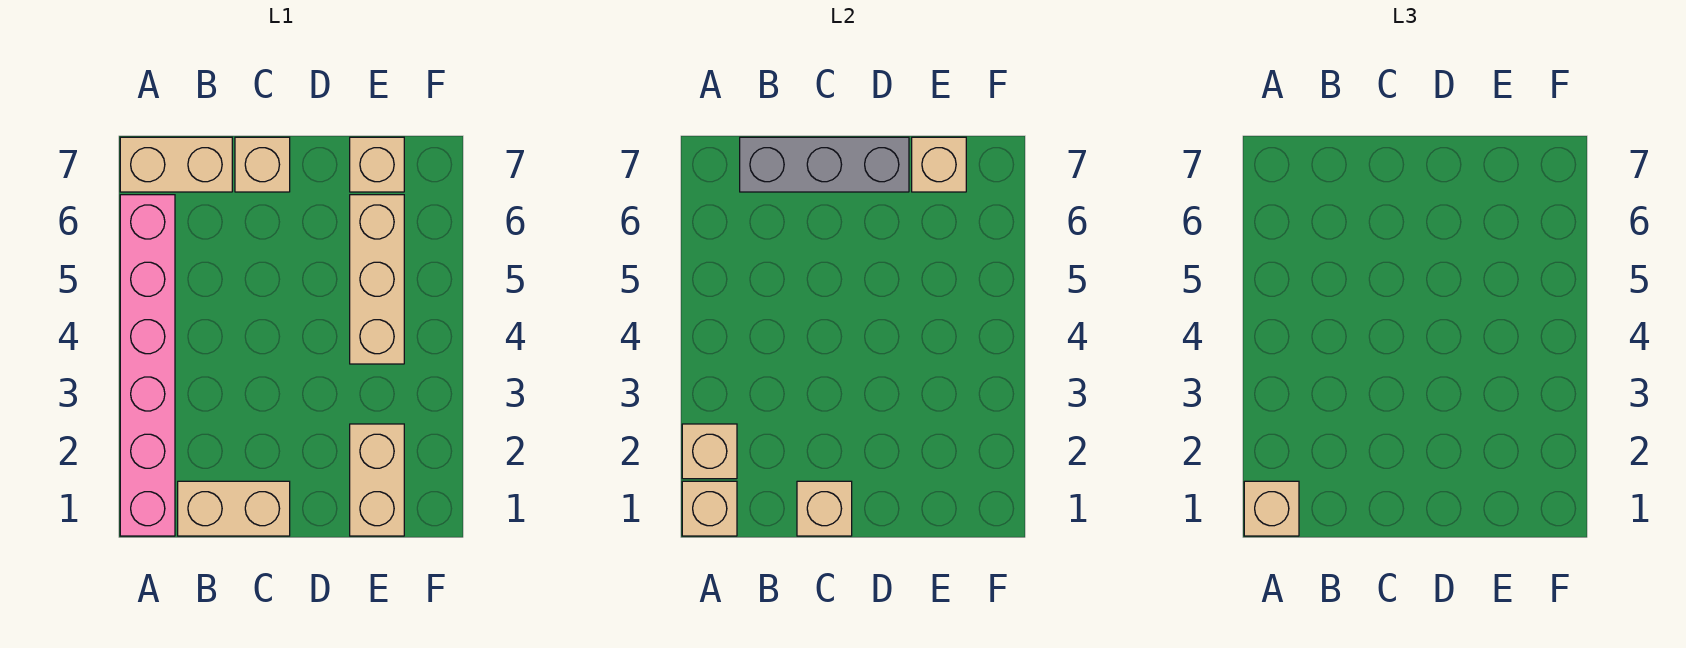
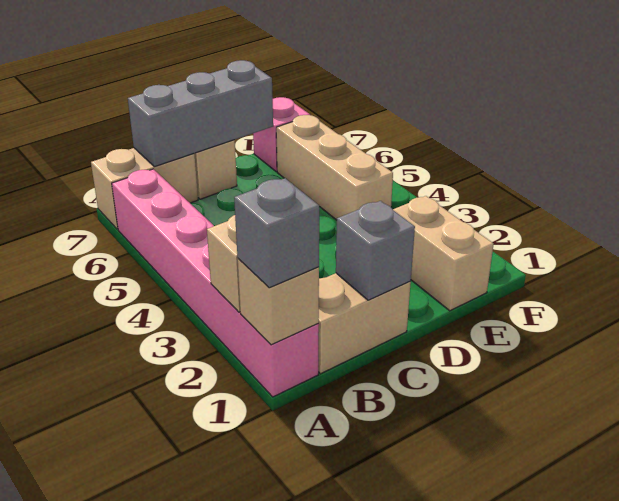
tan brick A1 level 3 -> grey brick A1 level 3
tan brick C1 level 2 -> grey brick C1 level 2
tan brick E7 level 1 -> pink brick E7 level 1
tan brick E7 level 2 -> none

